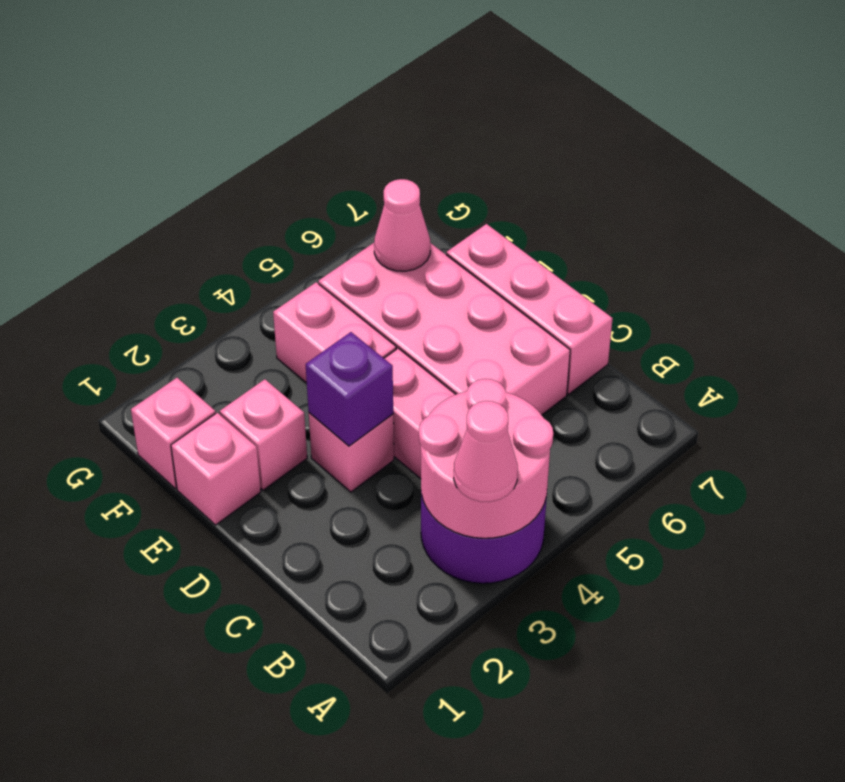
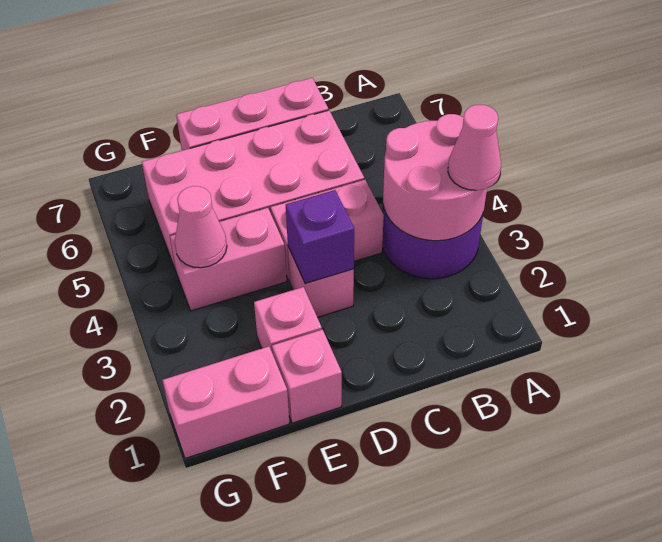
pink brick F1 level 1 -> pink brick F1:G1 level 1
pink cone F6 level 2 -> pink cone F4 level 2

